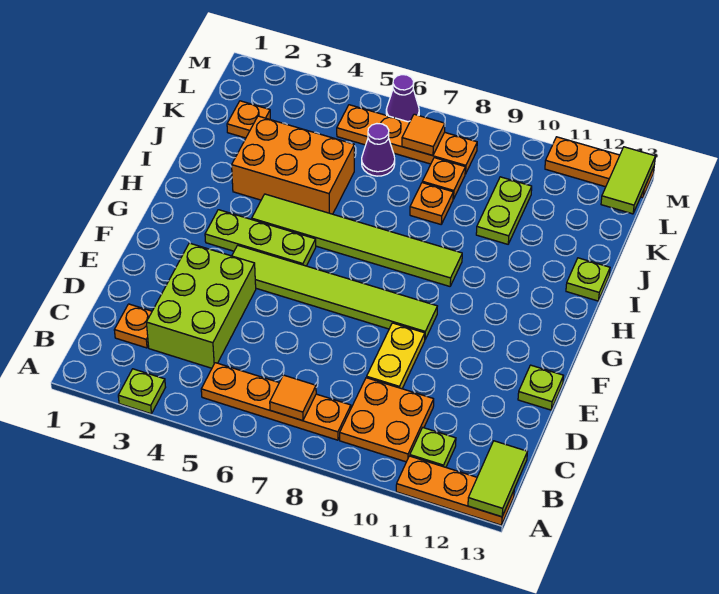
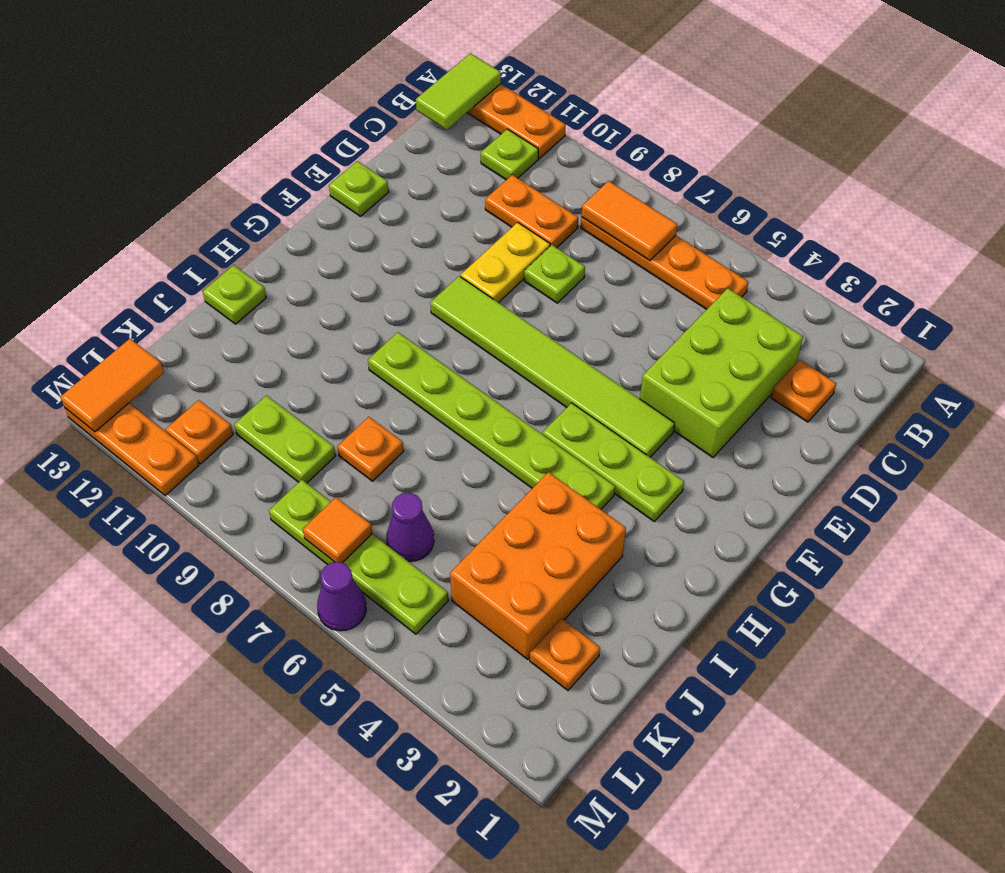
lime plate A3 level 1 -> lime plate D8 level 1
orange tile B7 level 2 -> orange tile B7:B8 level 2
orange plate B9:C10 level 1 -> orange plate C9:C10 level 1
lime tile H4:H9 level 1 -> lime plate H4:H9 level 1
orange brick I3:J5 level 1 -> orange brick I3:K4 level 1
lime plate J10:K10 level 1 -> lime plate K9:K10 level 1
orange plate K8 level 1 -> orange plate L11 level 1
orange plate L5:L8 level 1 -> lime plate L5:L8 level 1
lime tile L13:M13 level 2 -> orange tile L13:M13 level 2

